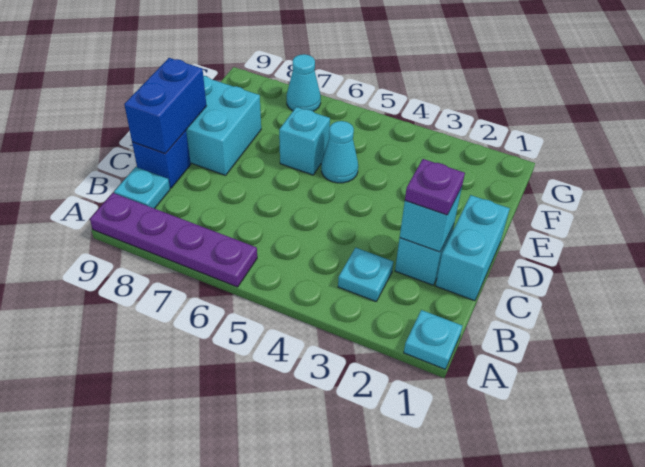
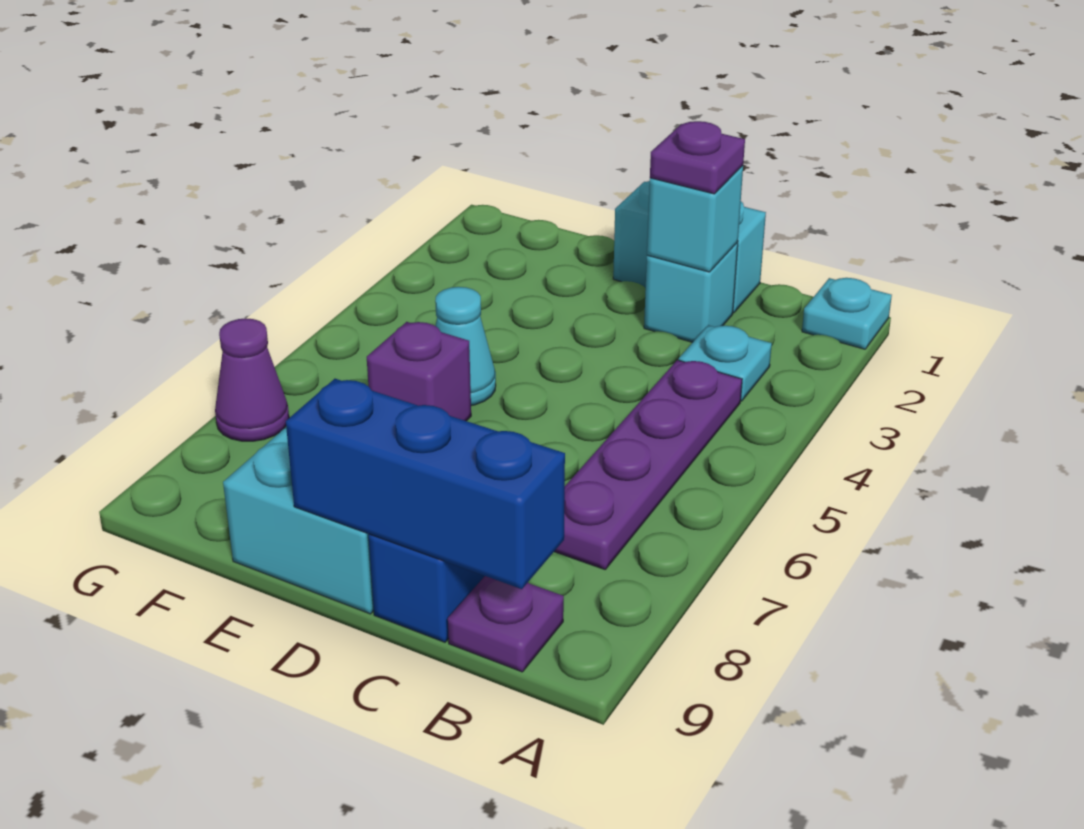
purple plate A6:A9 level 1 -> purple plate B4:B7 level 1
cyan plate B9 level 1 -> purple plate B9 level 1
blue brick C9:D9 level 2 -> blue brick B9:D9 level 2
cyan brick E6 level 1 -> purple brick E6 level 1
cyan cone G7 level 1 -> purple cone G7 level 1

